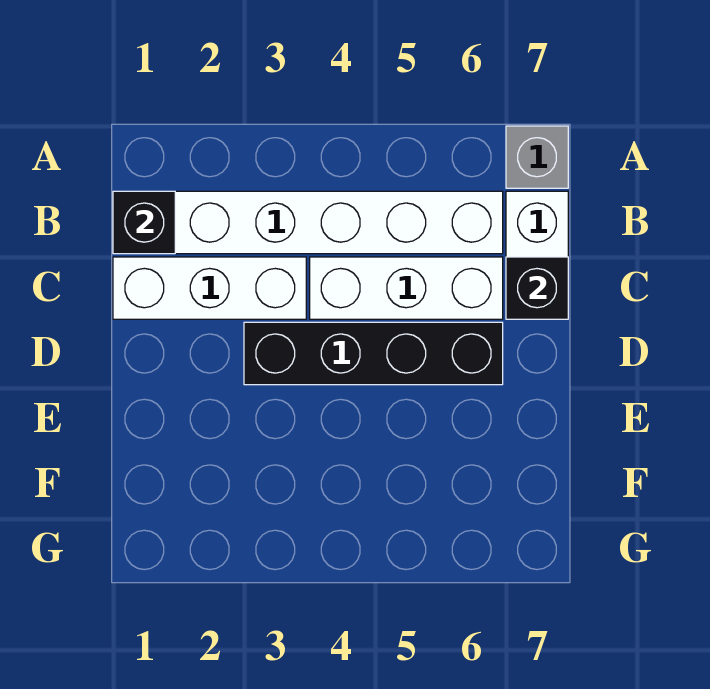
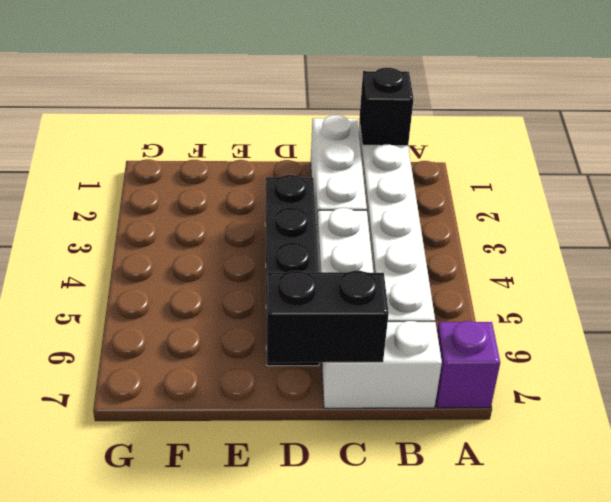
grey brick A7 level 1 -> purple brick A7 level 1
black brick C7 level 2 -> black brick C7:D7 level 2

